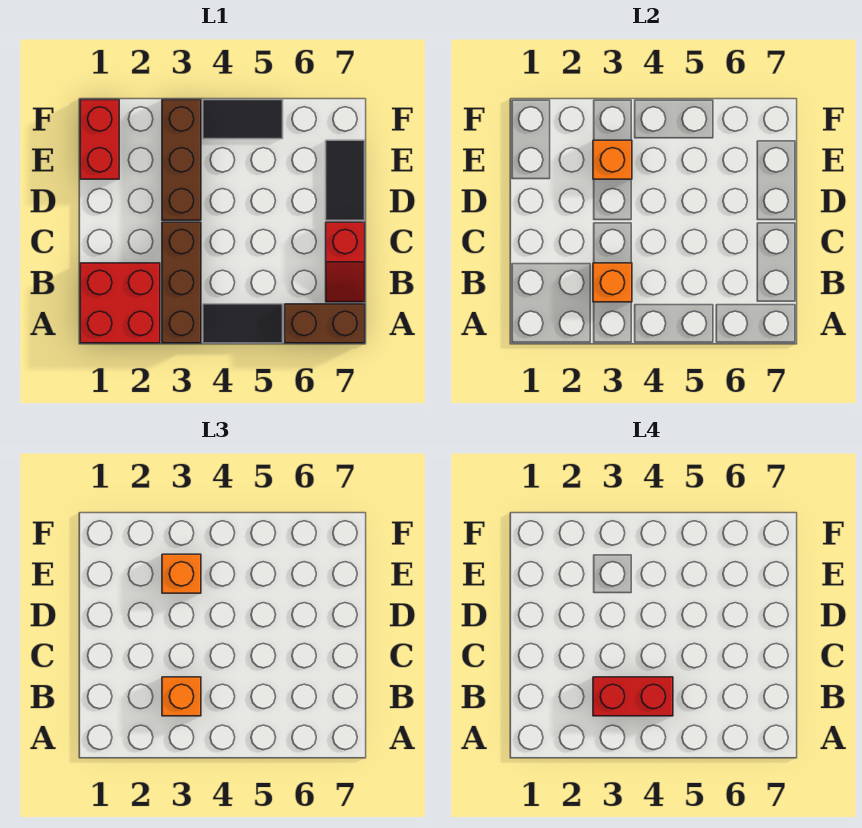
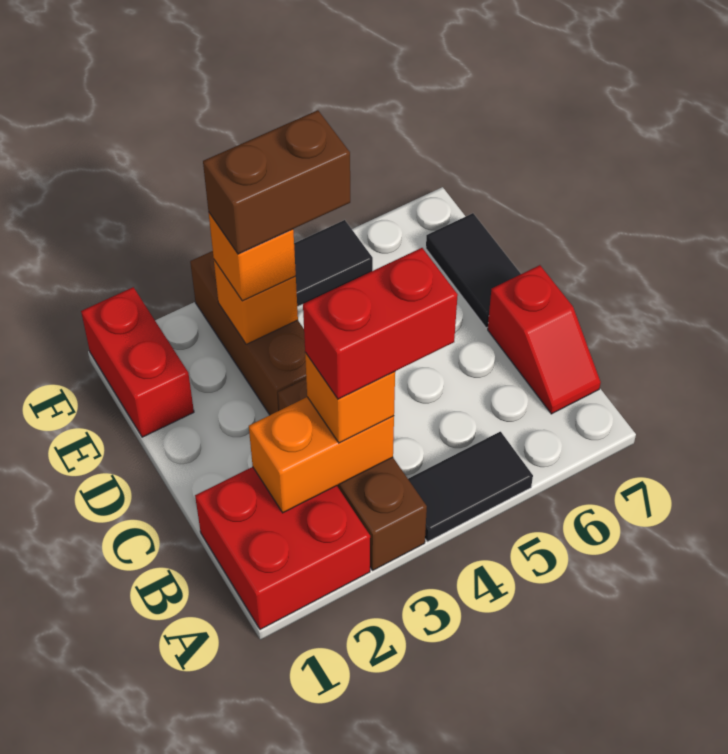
brown brick A6:A7 level 1 -> brown brick E3:E4 level 4
orange brick B3 level 2 -> orange brick B2:B3 level 2

